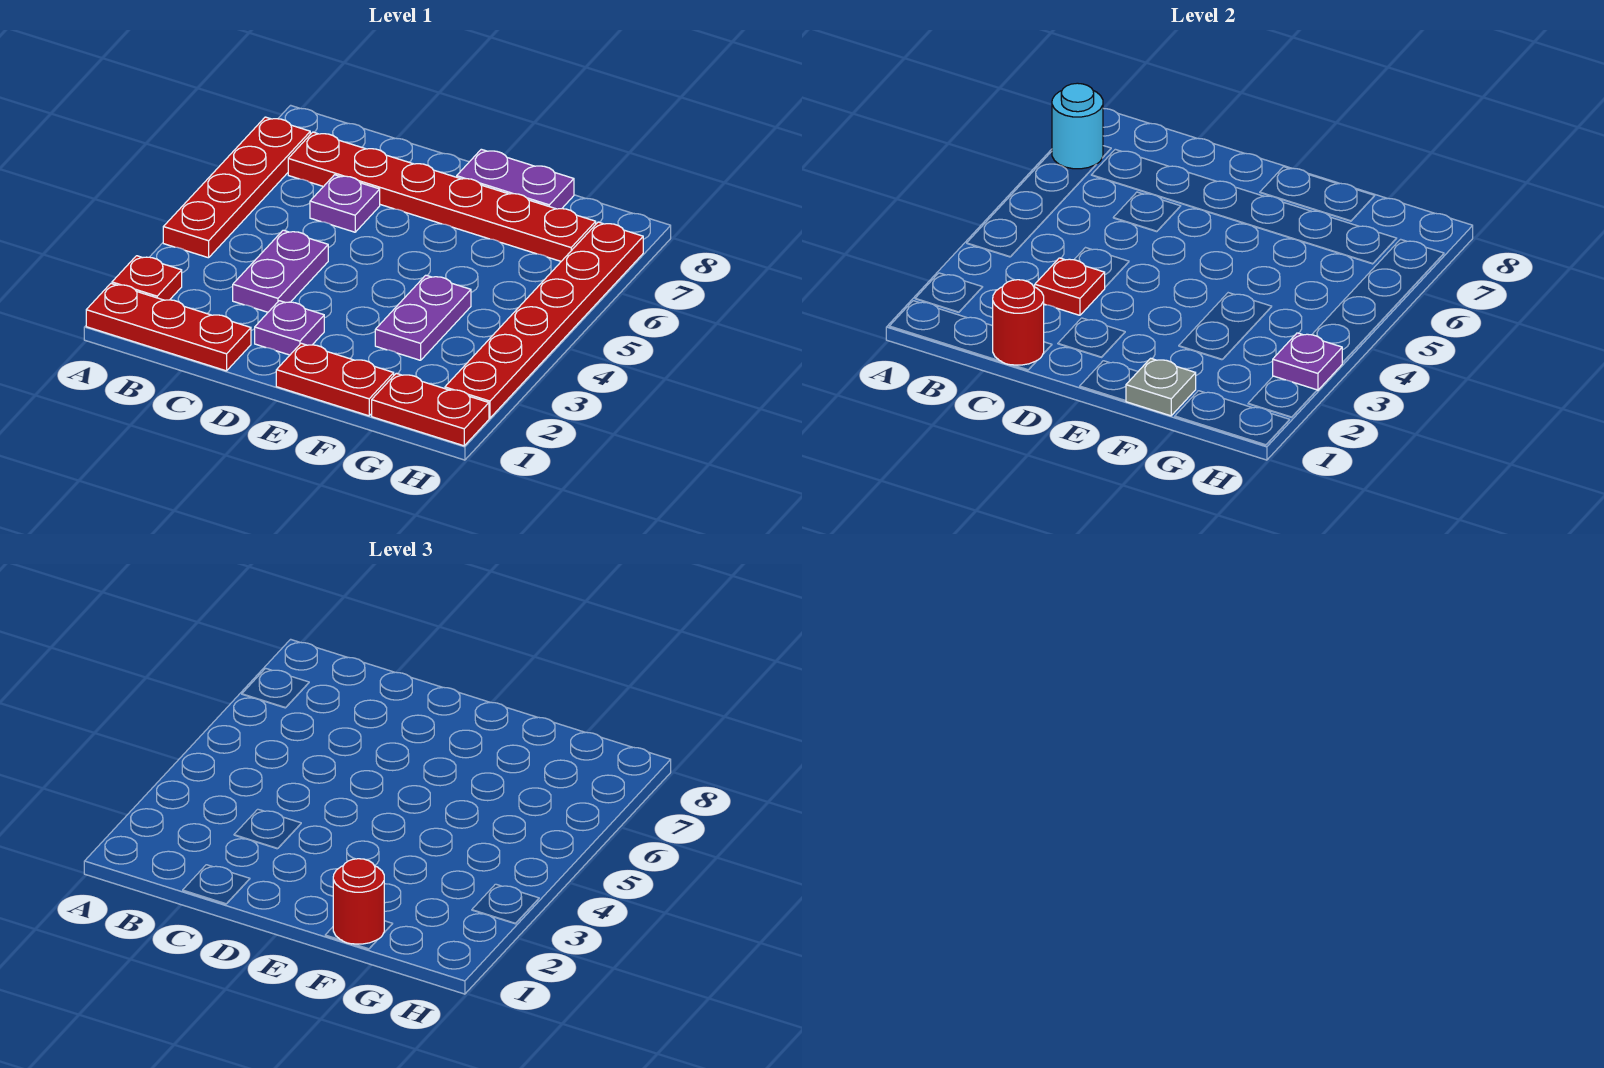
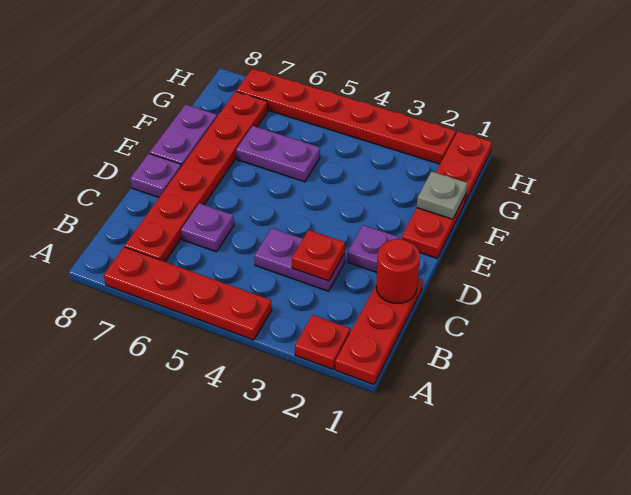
cyan round brick A7 level 2 -> none
red round brick F1 level 3 -> none
purple plate F3:F4 level 1 -> purple plate F5:F6 level 1
purple plate H3 level 2 -> purple plate D8 level 1

